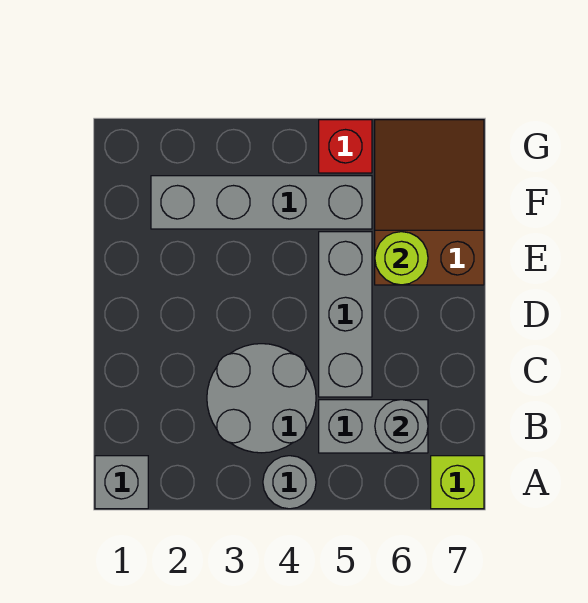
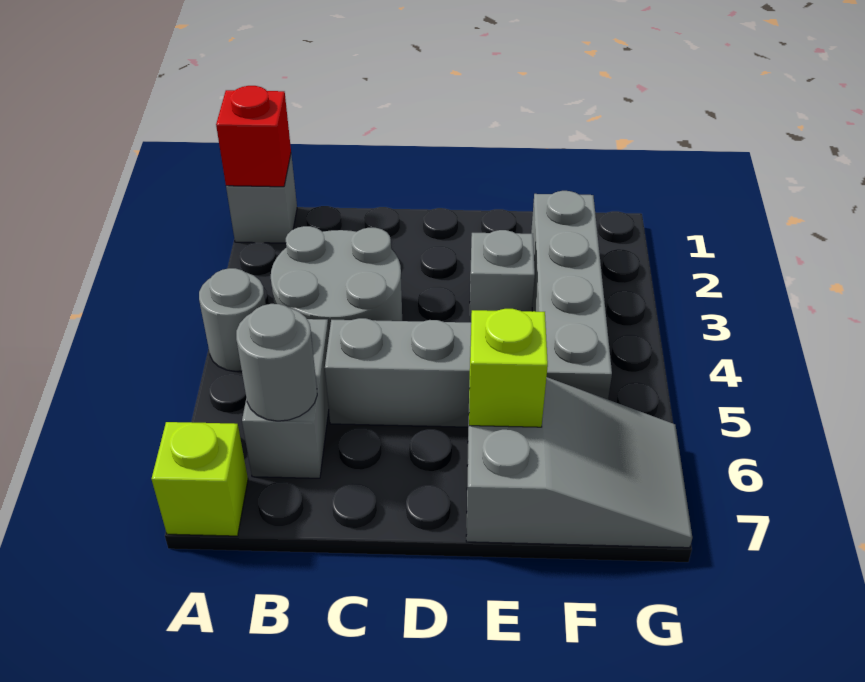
none -> grey brick E3 level 1
brown slope E6:G7 level 1 top E -> grey slope E6:G7 level 1 top E
lime round brick E6 level 2 -> lime brick E6 level 2
red brick G5 level 1 -> red brick A1 level 2

